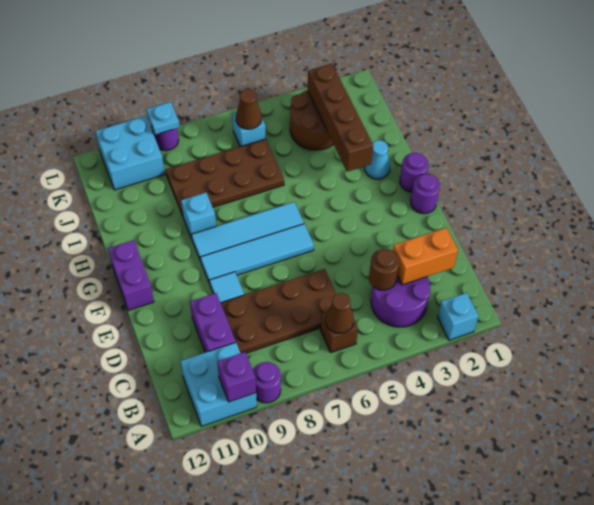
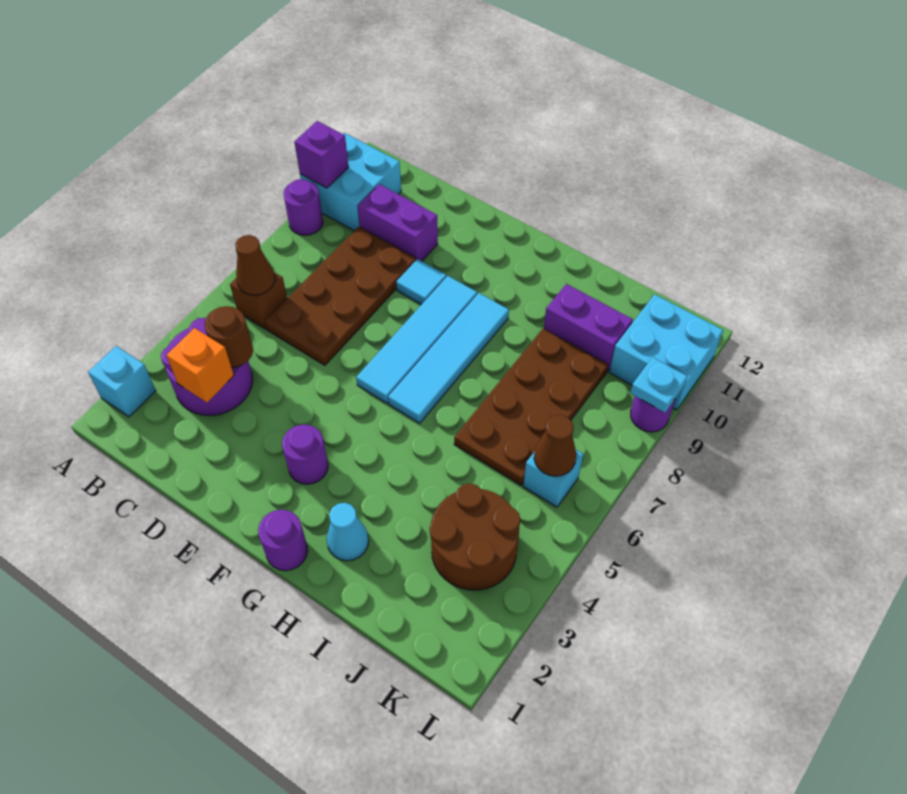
orange brick C2:C3 level 2 -> orange brick C3 level 2
purple round brick F1 level 1 -> purple round brick F3 level 1
purple brick F12:G12 level 1 -> purple brick I10:J10 level 1
brown brick H3:K3 level 2 -> none
cyan brick H9 level 1 -> none

